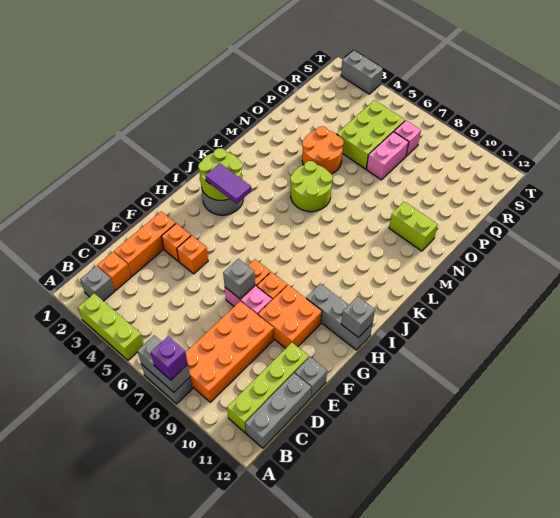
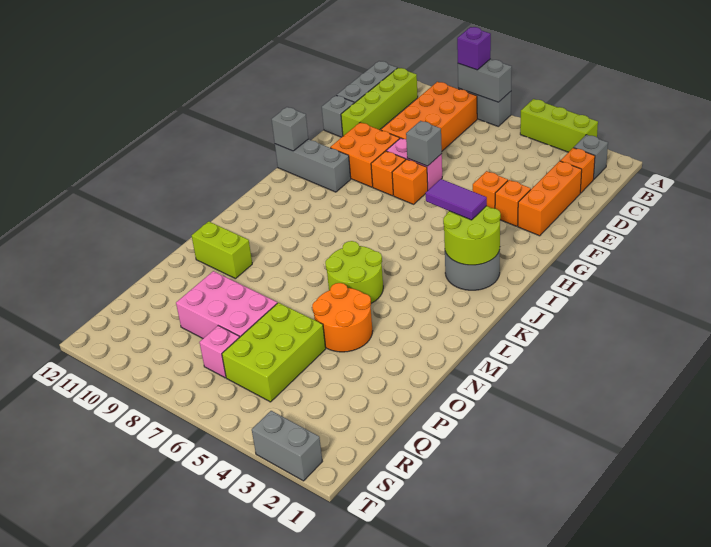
pink brick P7:Q7 level 1 -> pink brick P7:Q9 level 1

